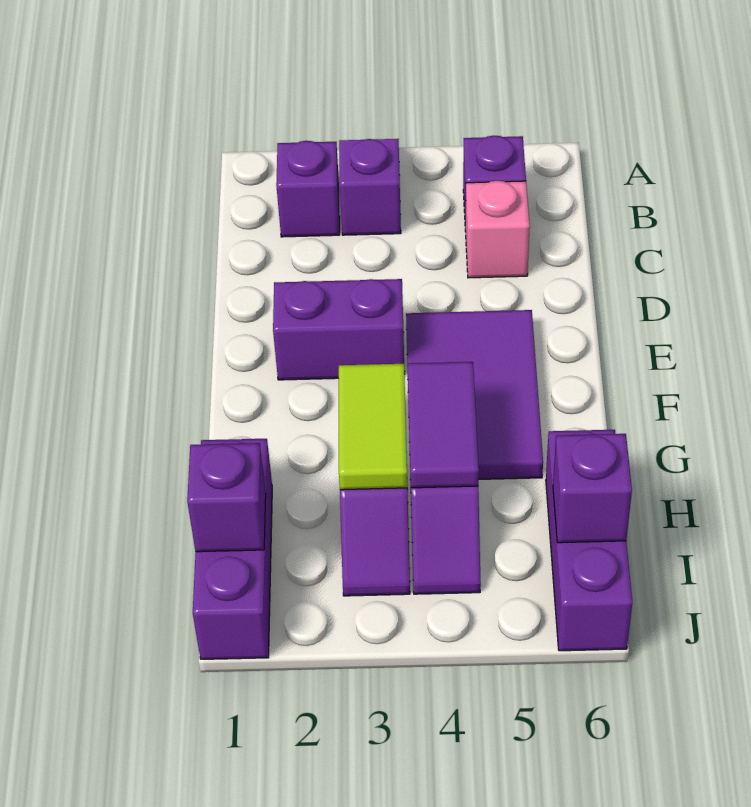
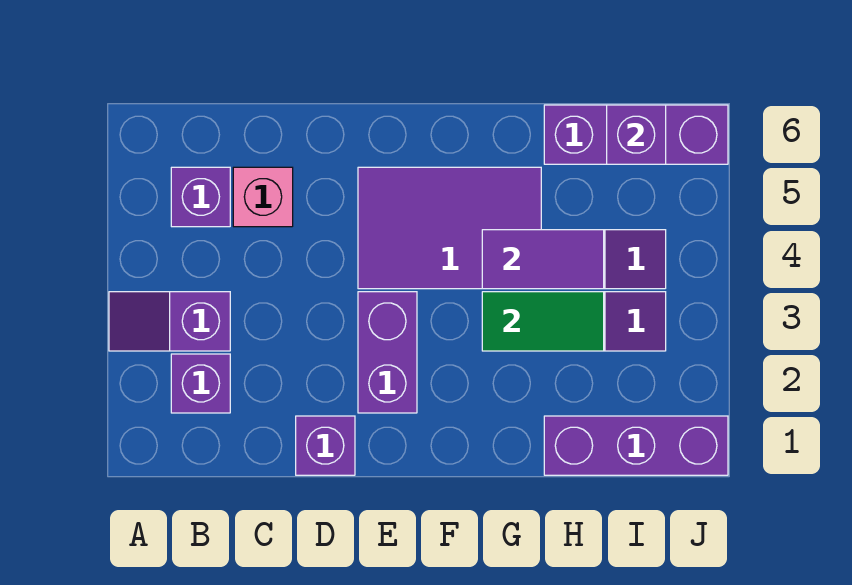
lime tile G3:H3 level 2 -> green tile G3:H3 level 2
purple brick I1 level 2 -> purple brick D1 level 1

